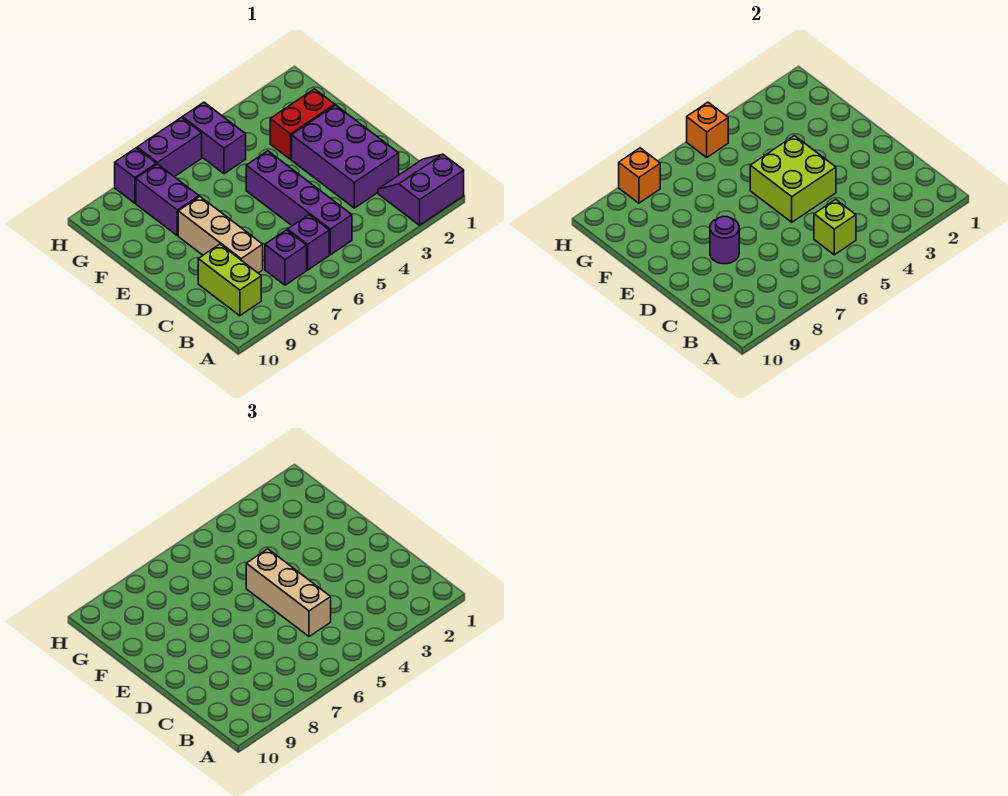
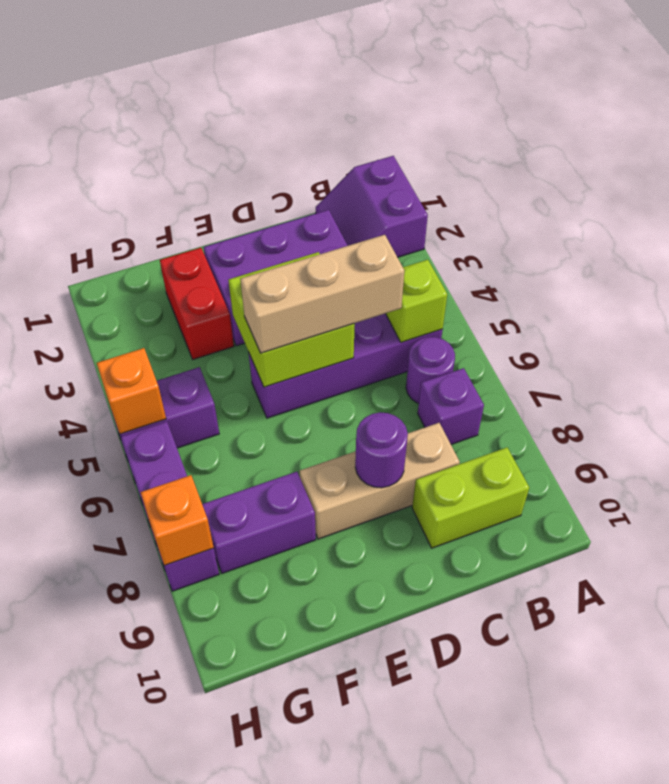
purple brick B6 level 1 -> purple round brick B6 level 1

